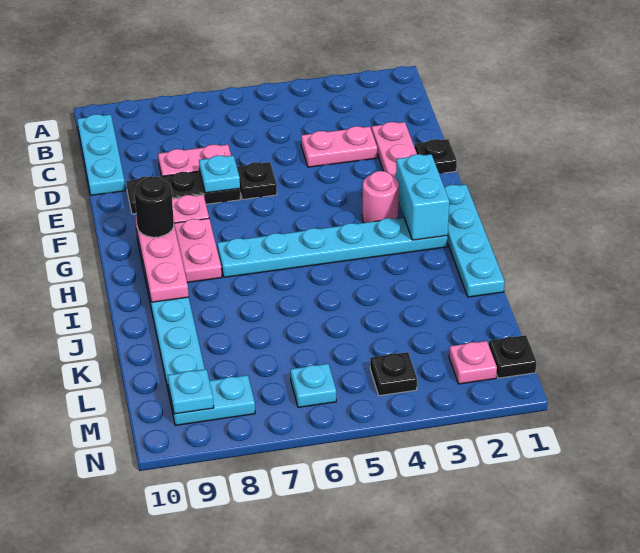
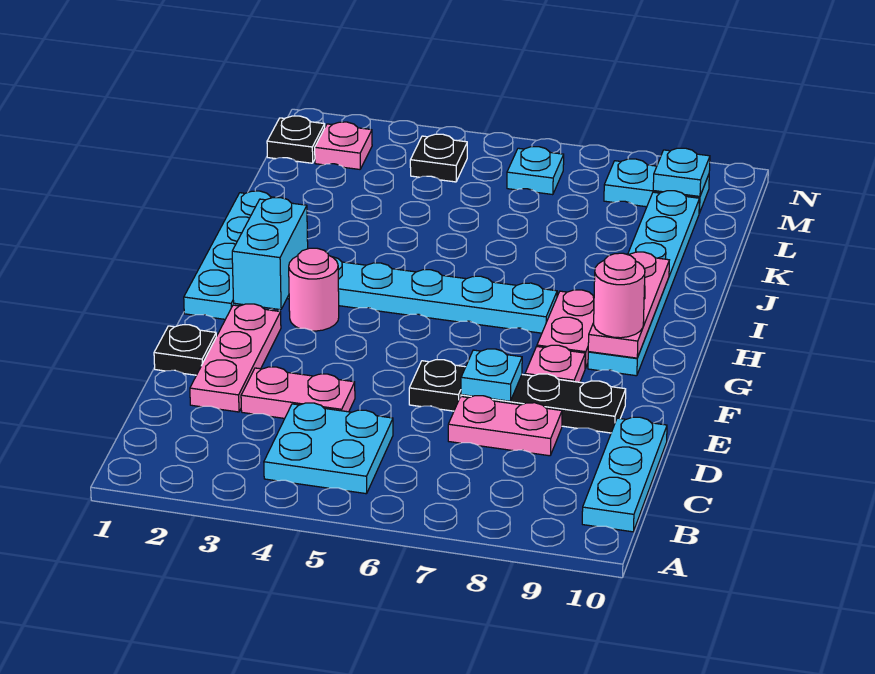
none -> cyan plate B4:C5 level 1
black round brick G9 level 3 -> pink round brick G9 level 3

